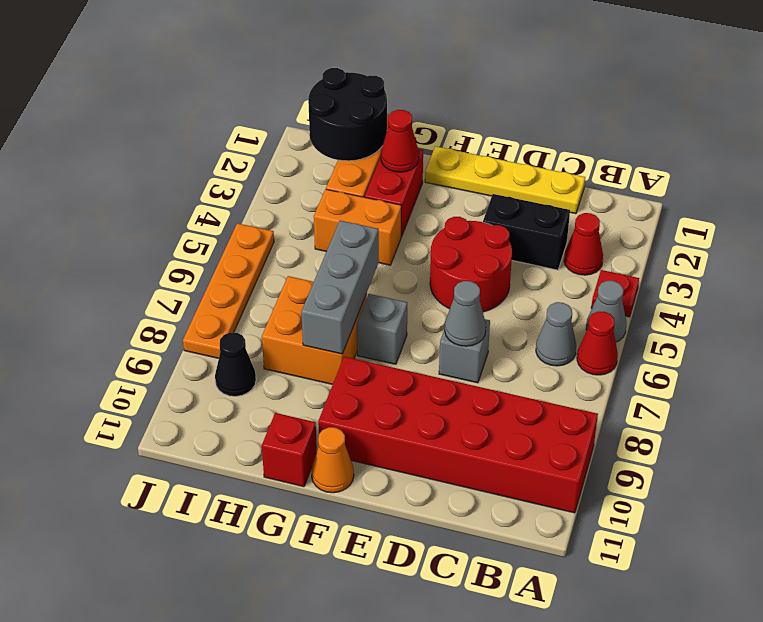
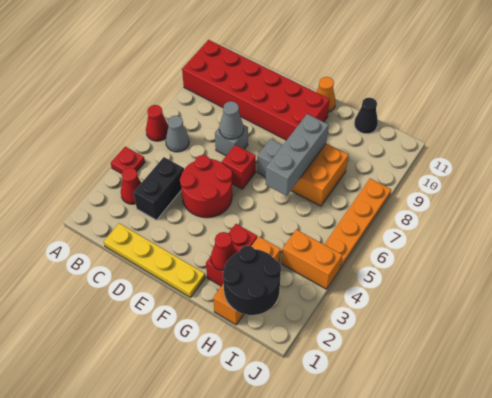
grey cone A5 level 1 -> none
black brick C3:D3 level 1 -> black brick C3:C4 level 1
orange brick G4:H4 level 1 -> orange brick I4:J4 level 1
red brick G11 level 1 -> red brick E6 level 1
black cone I9 level 1 -> black cone H11 level 1

